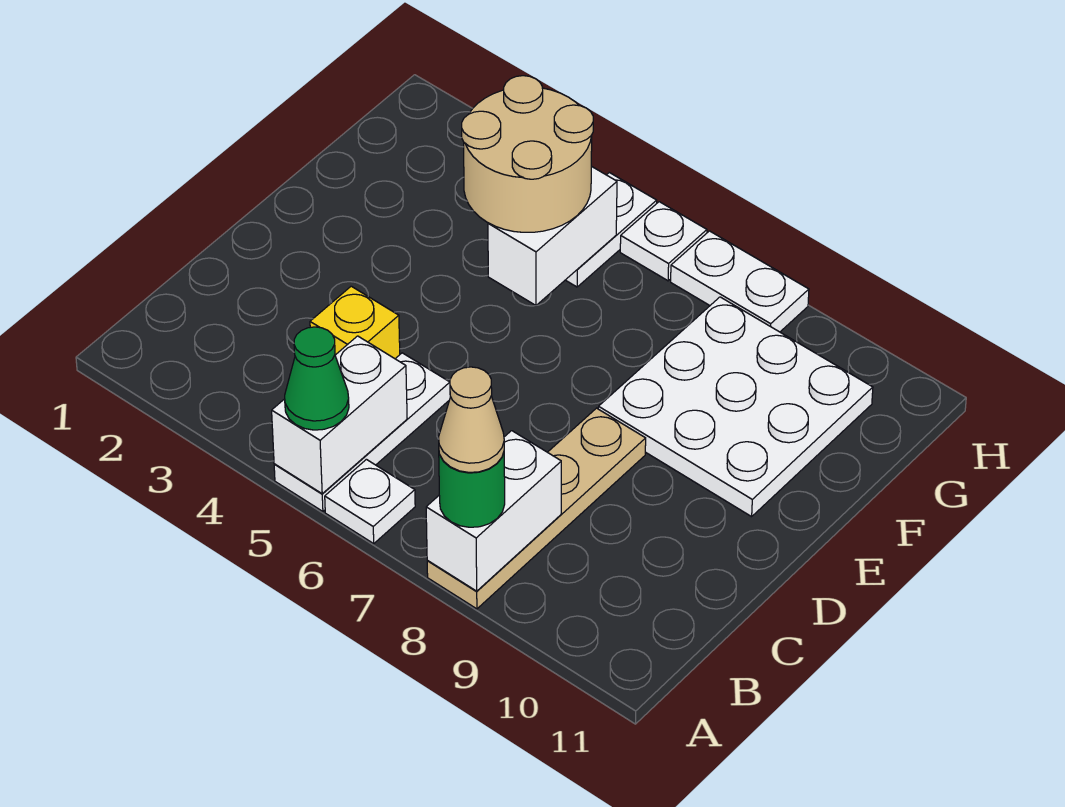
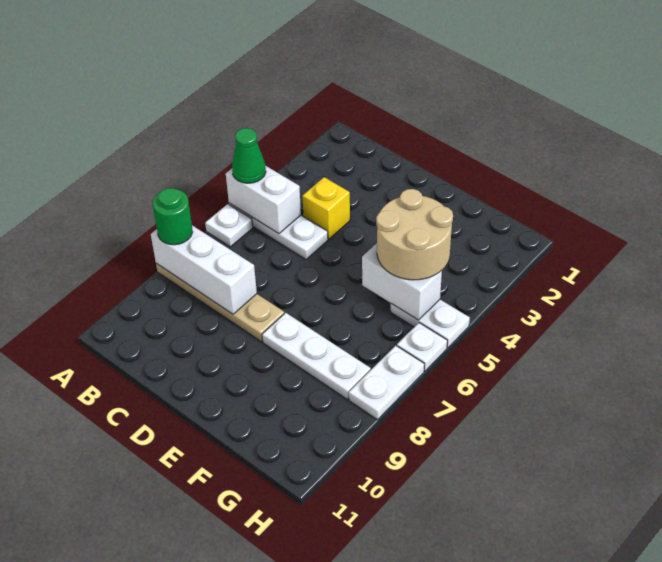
white brick A8:B8 level 2 -> white brick A8:C8 level 2
tan cone A8 level 4 -> none
white plate E8:G10 level 1 -> white plate E8:G8 level 1

